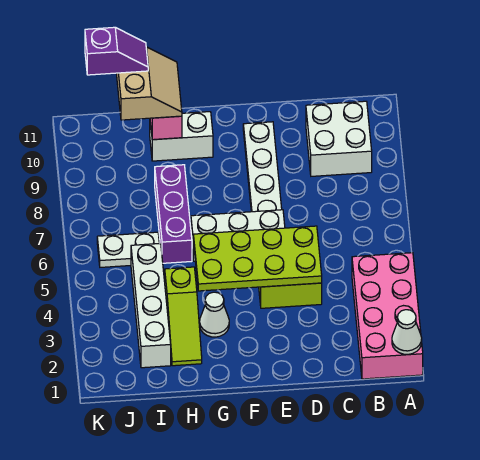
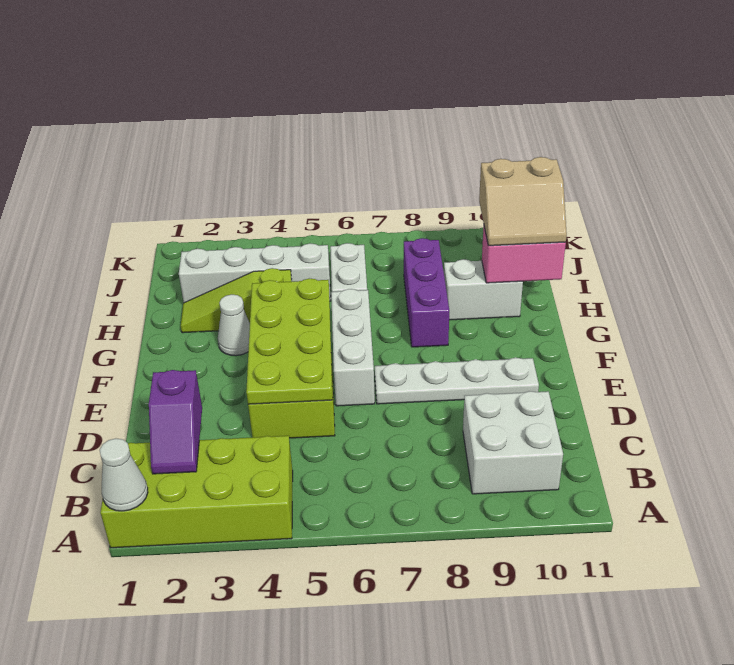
pink brick A1:B4 level 1 -> lime brick A1:B4 level 1
white brick G10:H10 level 1 -> white brick H9:H10 level 1
purple brick H6:H8 level 1 -> purple brick G8:I8 level 1
purple slope I11:J11 level 4 top J -> purple slope B2:C2 level 2 top C

